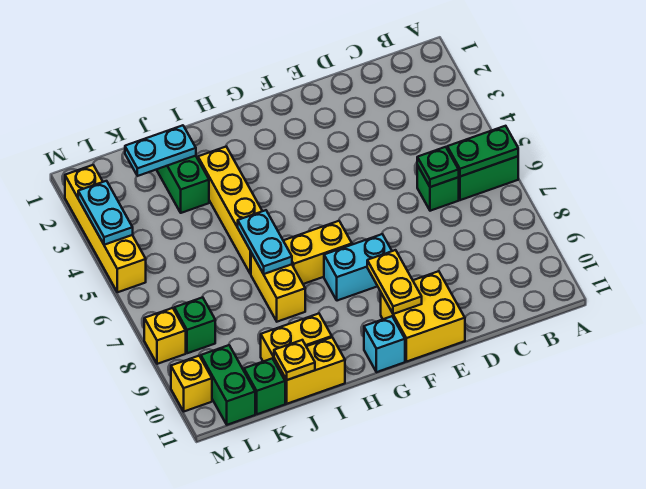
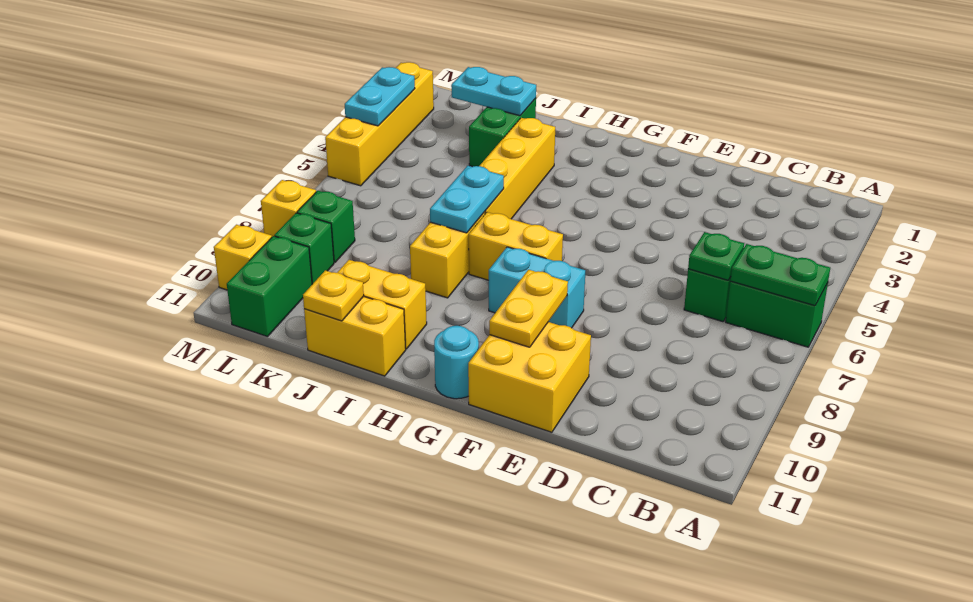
cyan brick G11 level 1 -> cyan round brick G11 level 1
green brick K11 level 1 -> green brick L9 level 1

